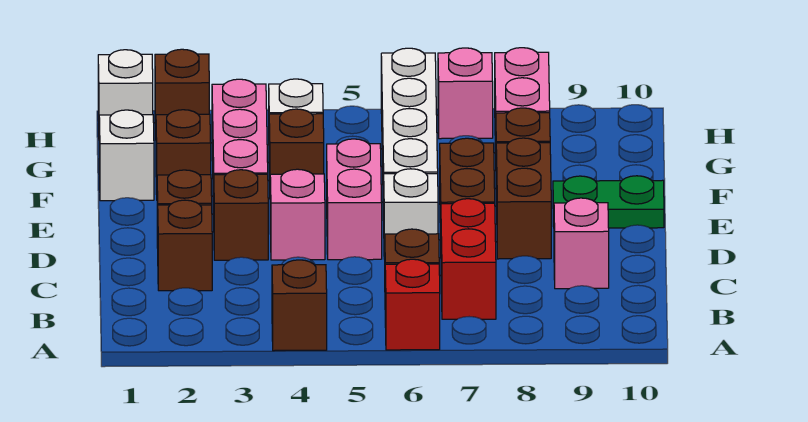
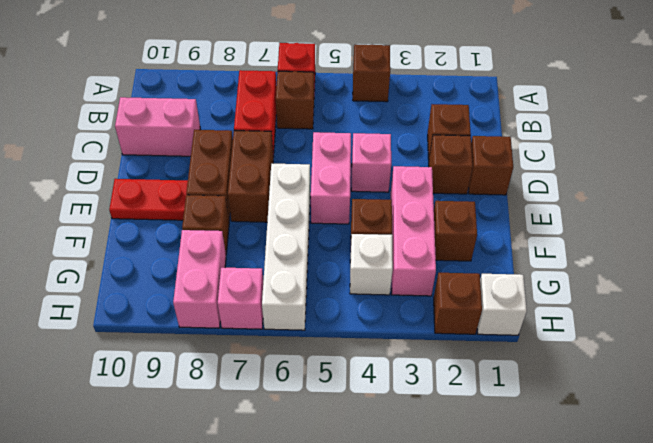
pink brick C9 level 1 -> pink brick C9:C10 level 1
brown brick D3 level 1 -> brown brick D1 level 1
white brick D6 level 1 -> none
green plate E9:E10 level 1 -> red plate E9:E10 level 1
white brick F1 level 1 -> none

